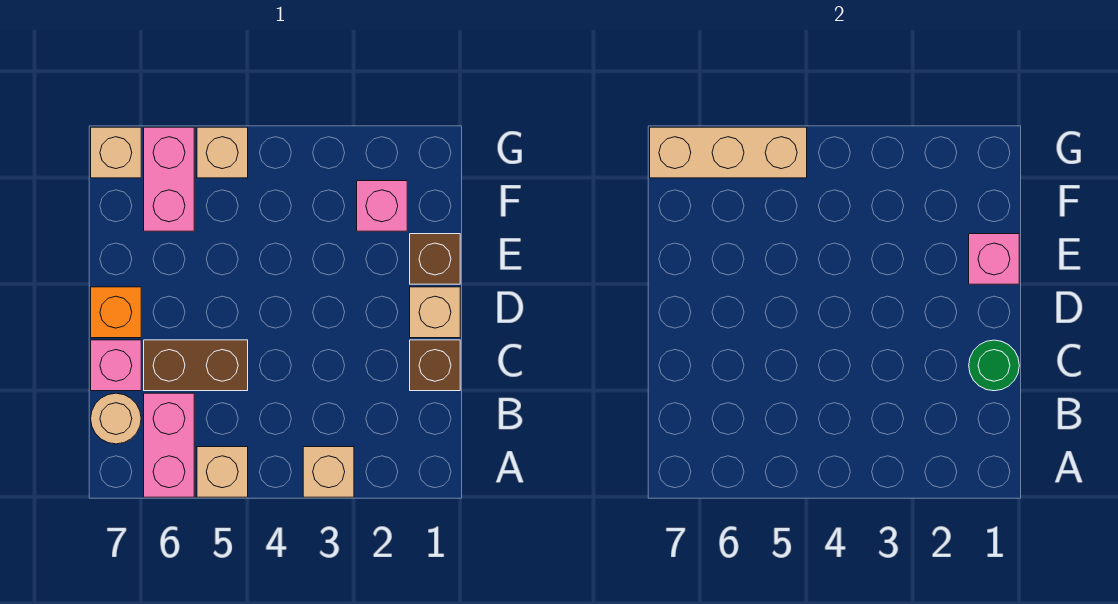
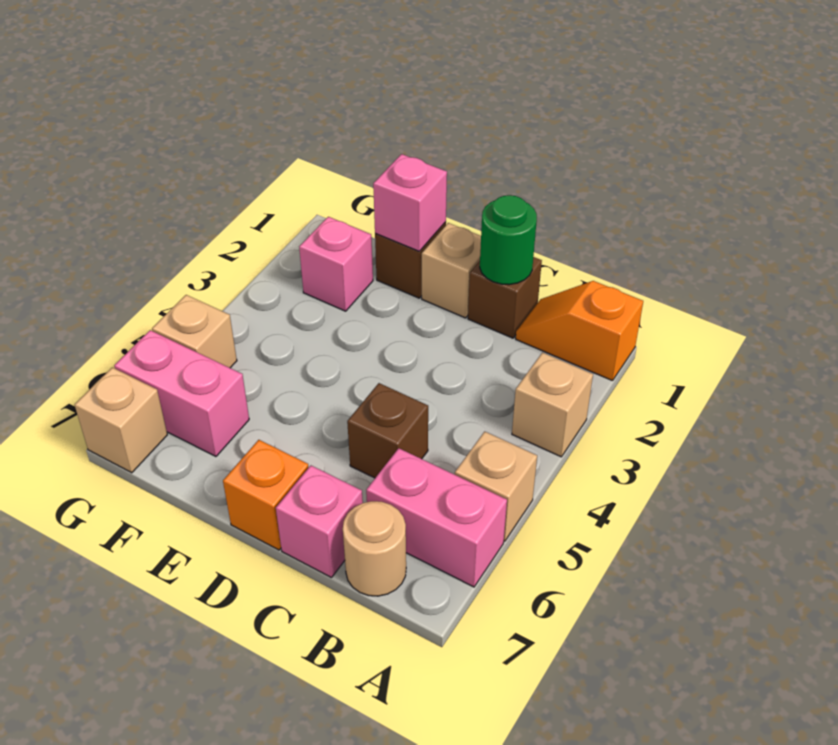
none -> orange slope A1:B1 level 1 top A
brown brick C5:C6 level 1 -> brown brick C5 level 1
tan brick G5:G7 level 2 -> none

